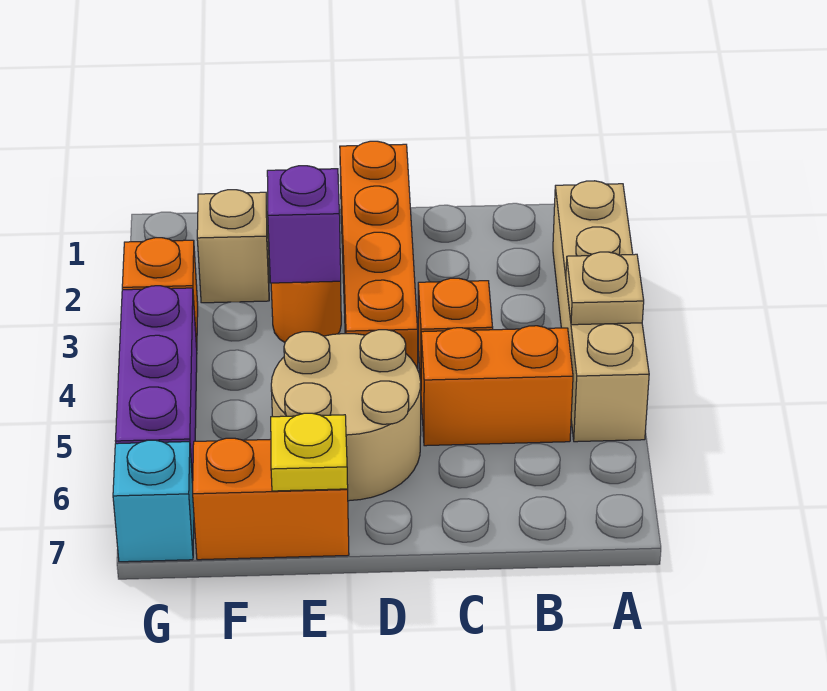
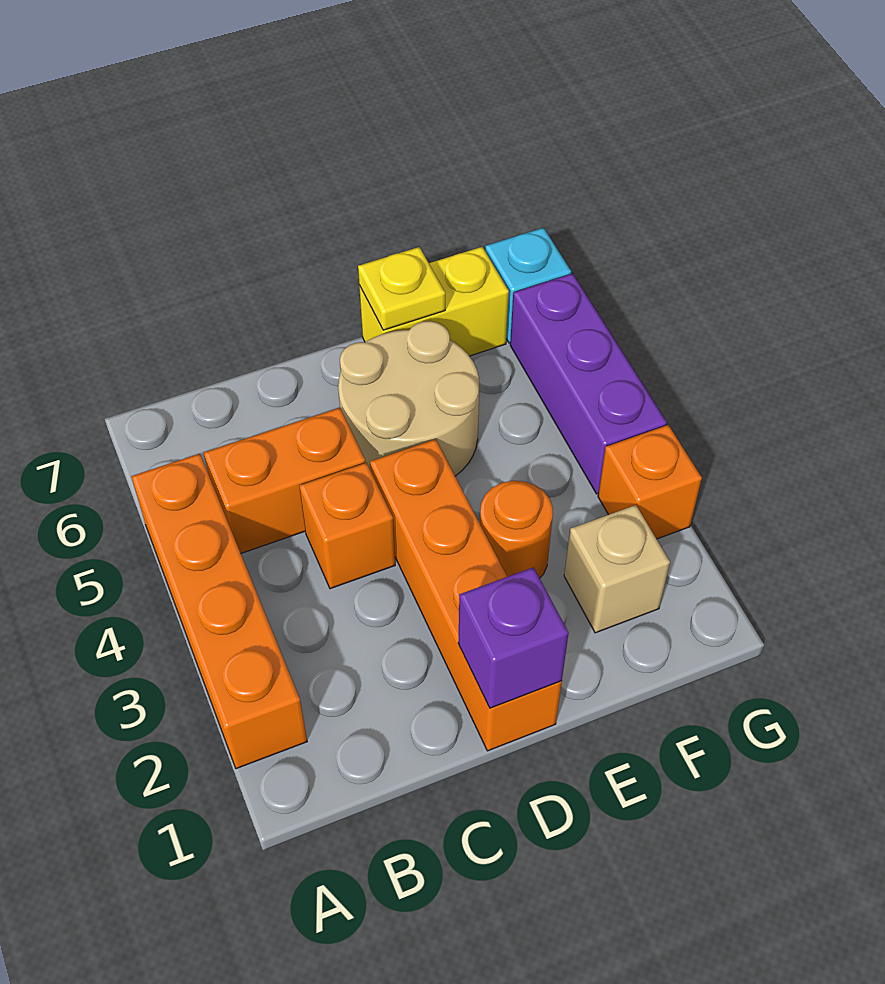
tan brick A2:A5 level 1 -> orange brick A2:A5 level 1
tan plate A4 level 2 -> none
purple brick E3 level 2 -> purple brick D1 level 2
orange brick E7:F7 level 1 -> yellow brick E7:F7 level 1

